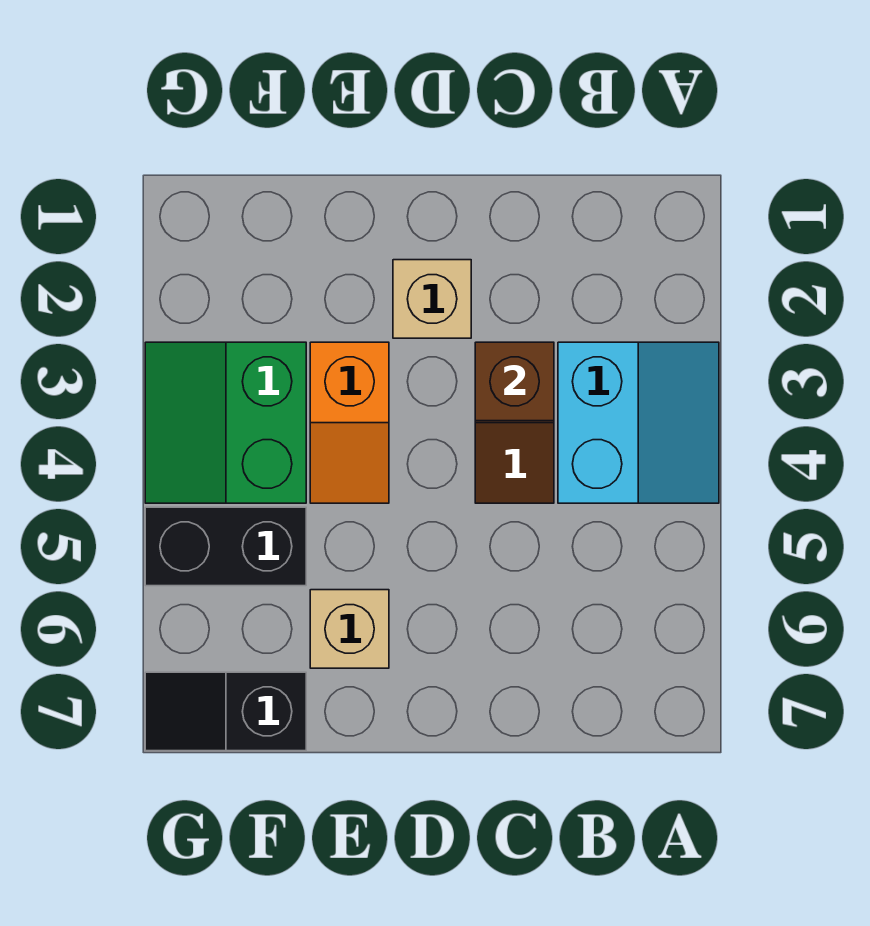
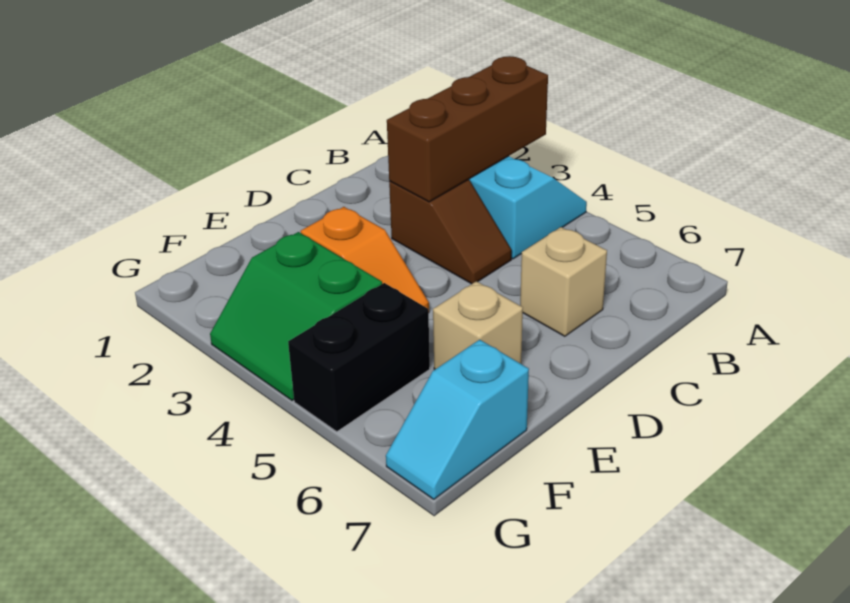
brown brick C3 level 2 -> brown brick A3:C3 level 2
tan brick D2 level 1 -> tan brick C6 level 1
black slope F7:G7 level 1 top F -> cyan slope F7:G7 level 1 top F

